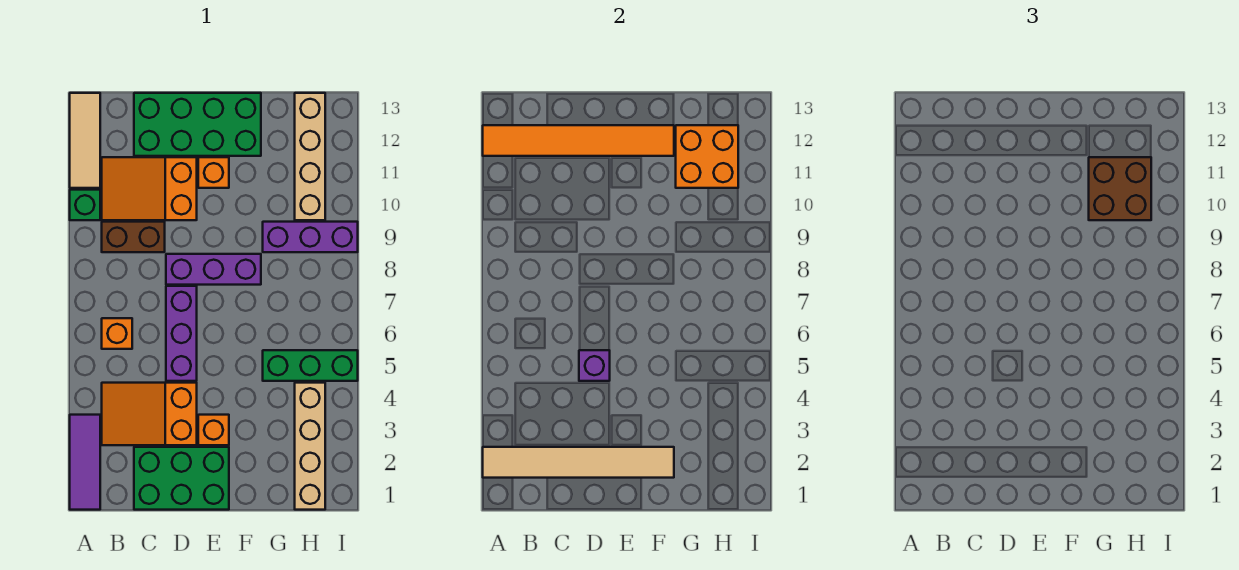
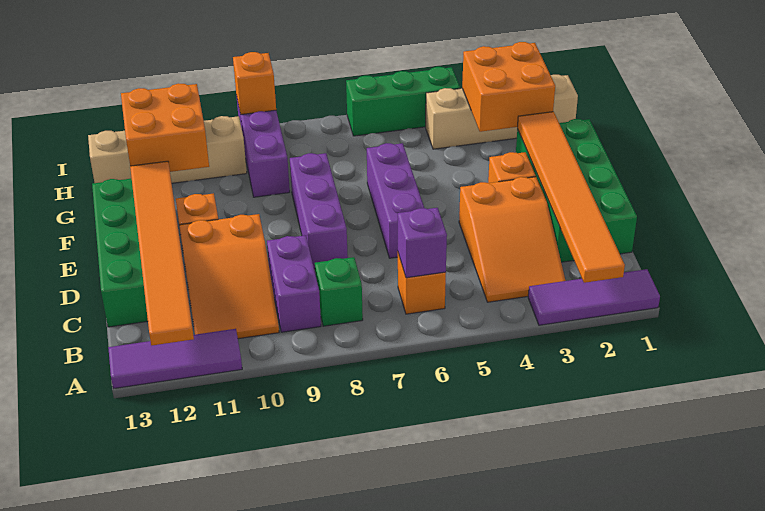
tan tile A2:F2 level 2 -> orange tile A2:F2 level 2
green brick A10 level 1 -> green brick B8 level 1
tan tile A11:A13 level 1 -> purple tile A11:A13 level 1
brown brick B9:C9 level 1 -> purple brick B9:C9 level 1
green brick C1:E2 level 1 -> green brick C1:F2 level 1
purple brick D5:D7 level 1 -> purple brick D6:F6 level 1
purple brick D5 level 2 -> purple brick B6 level 2
none -> orange brick G2:H3 level 2
green brick G5:I5 level 1 -> green brick I4:I6 level 1
brown brick G10:H11 level 3 -> none
none -> orange brick I9 level 2

